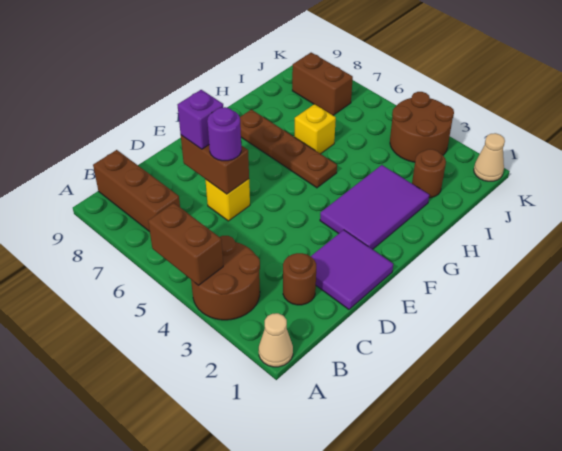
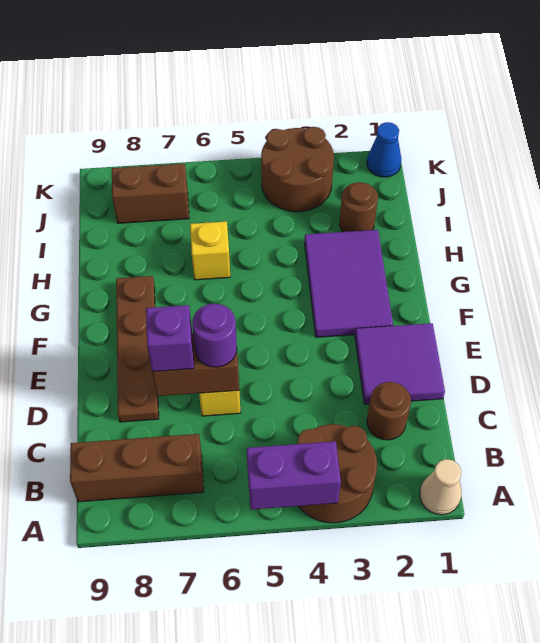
brown brick A4:A5 level 2 -> purple brick A4:A5 level 2
brown plate G5:G8 level 1 -> brown plate D8:G8 level 1
tan cone K1 level 1 -> blue cone K1 level 1

